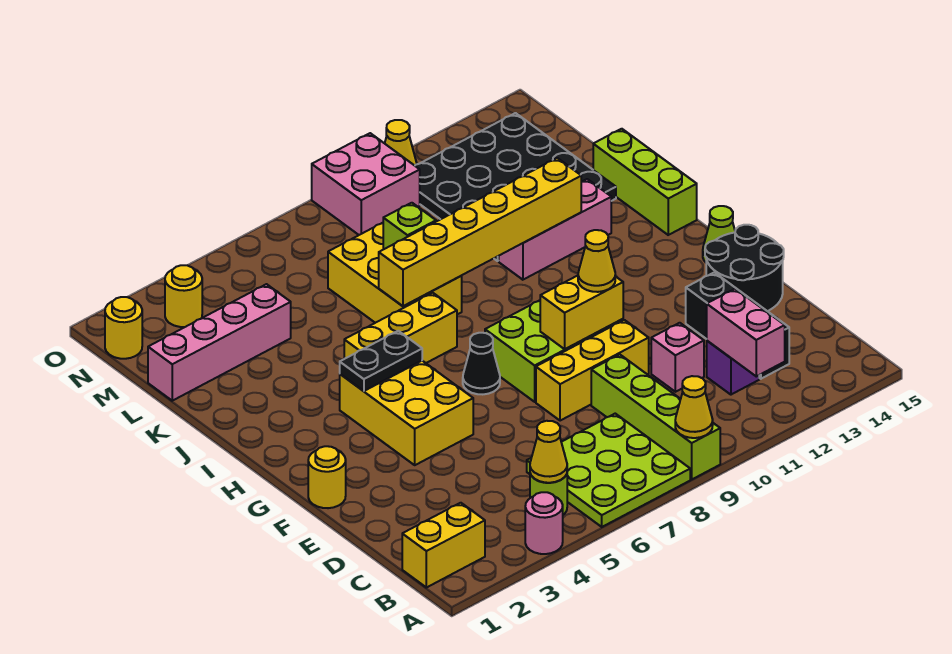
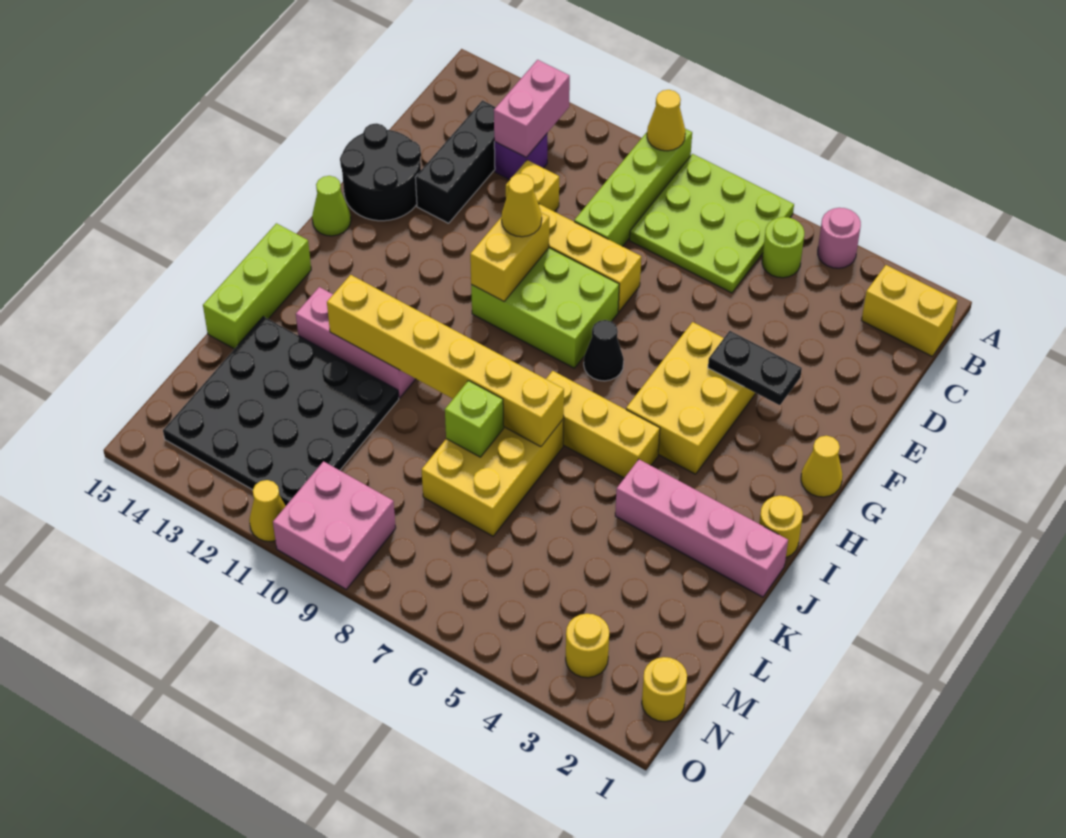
yellow cone B5 level 2 -> yellow cone G1 level 1
pink brick D11 level 1 -> yellow brick D11 level 1
yellow round brick F1 level 1 -> yellow round brick I1 level 1
yellow brick F9:F10 level 2 -> yellow brick F10:G10 level 2
black plate H4:H5 level 2 -> black plate F3:F4 level 2
pink brick L1:L4 level 1 -> pink brick J1:J4 level 1

